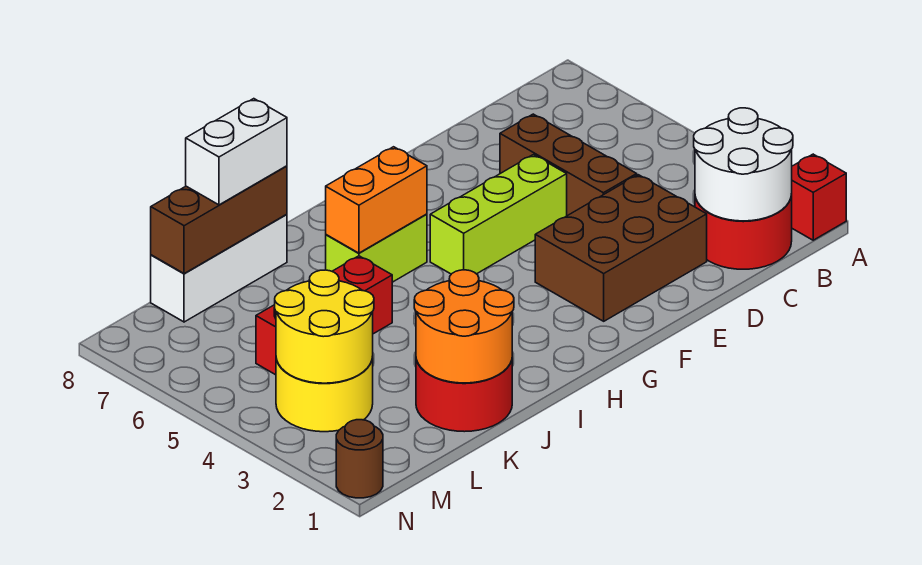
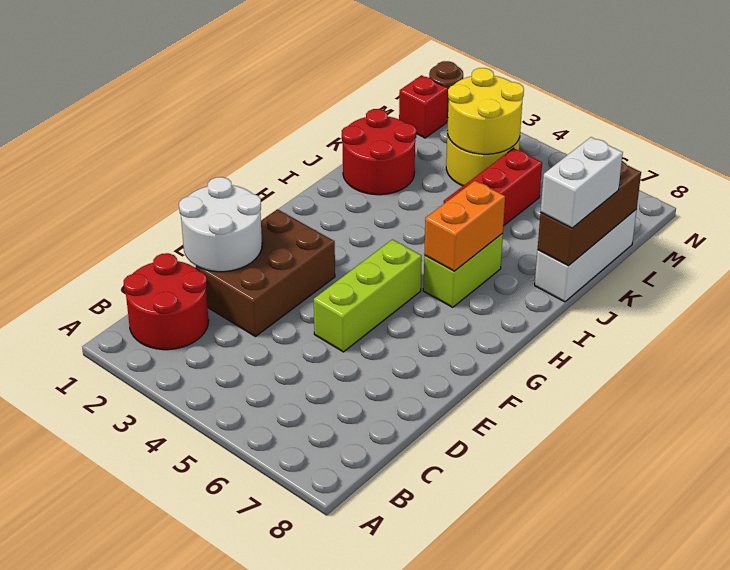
red brick A1 level 1 -> red brick M1 level 1
white round brick B1:C2 level 2 -> white round brick D1:E2 level 2
brown brick D4:D6 level 1 -> none
orange round brick J1:K2 level 2 -> none

